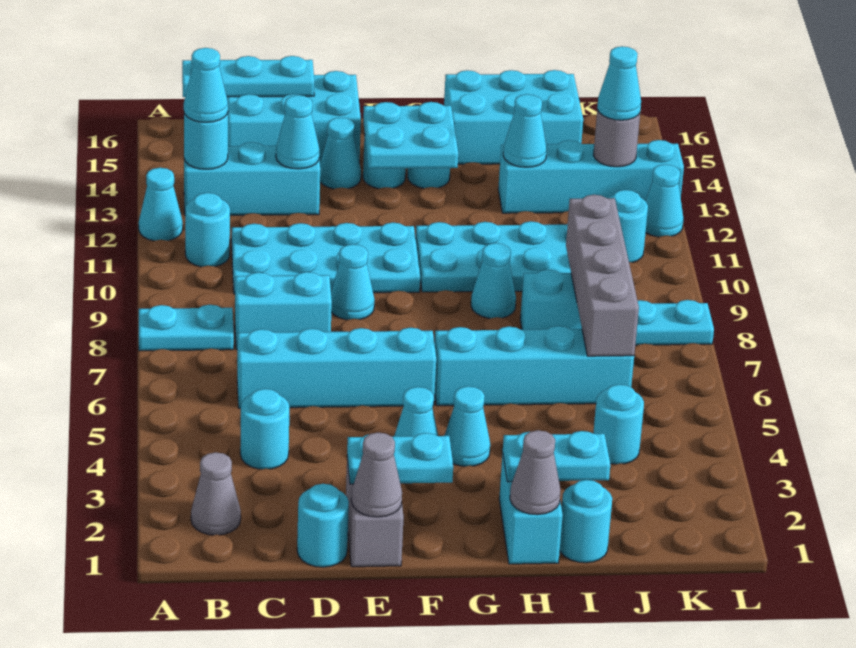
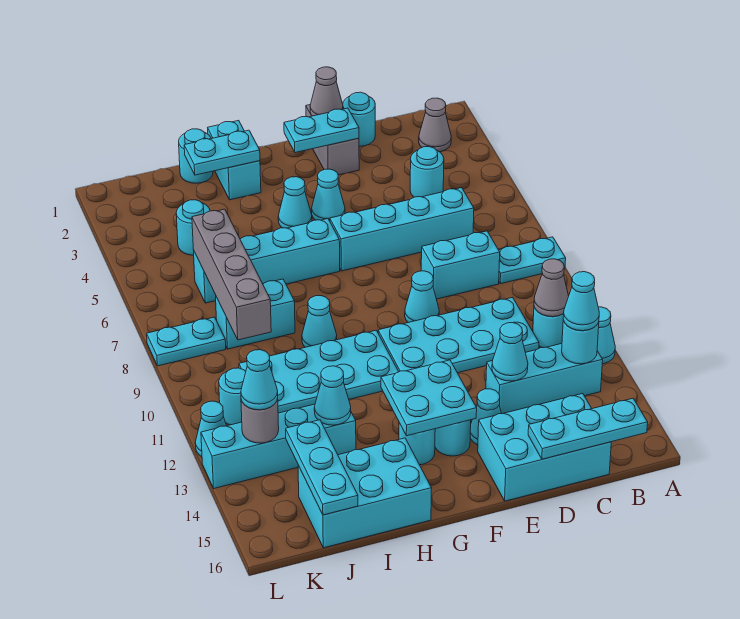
grey cone H1 level 2 -> grey cone B11 level 2
none -> cyan plate J14:J16 level 2

